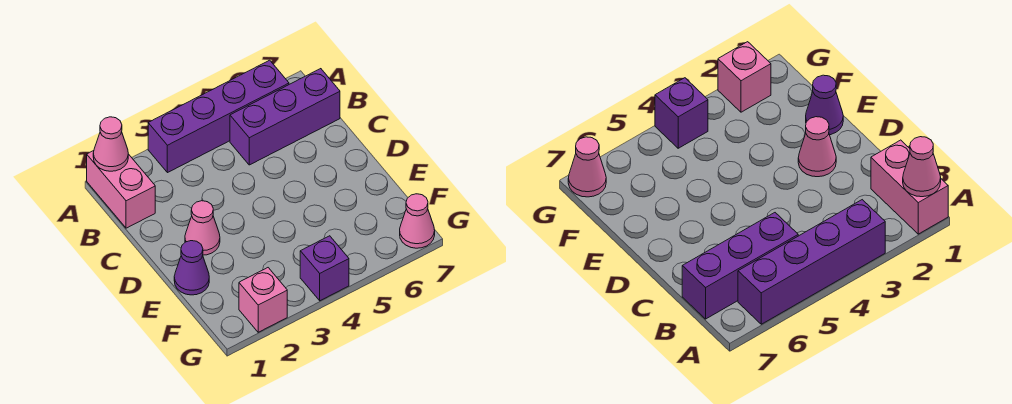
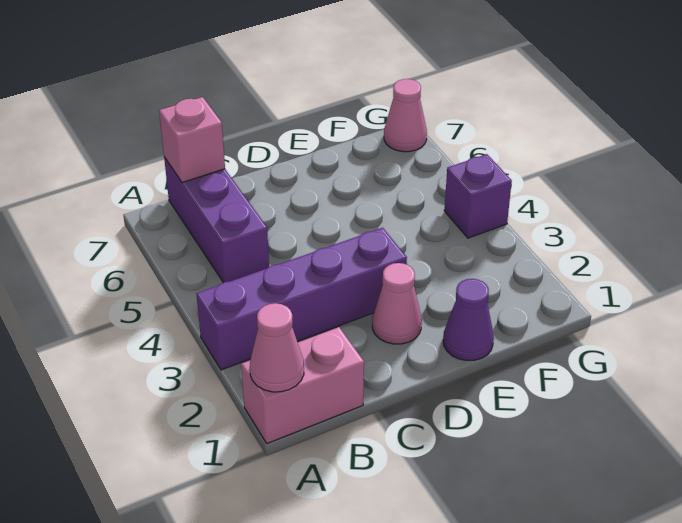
purple brick A3:A6 level 1 -> purple brick A3:D3 level 1
pink brick G2 level 1 -> pink brick B7 level 2

